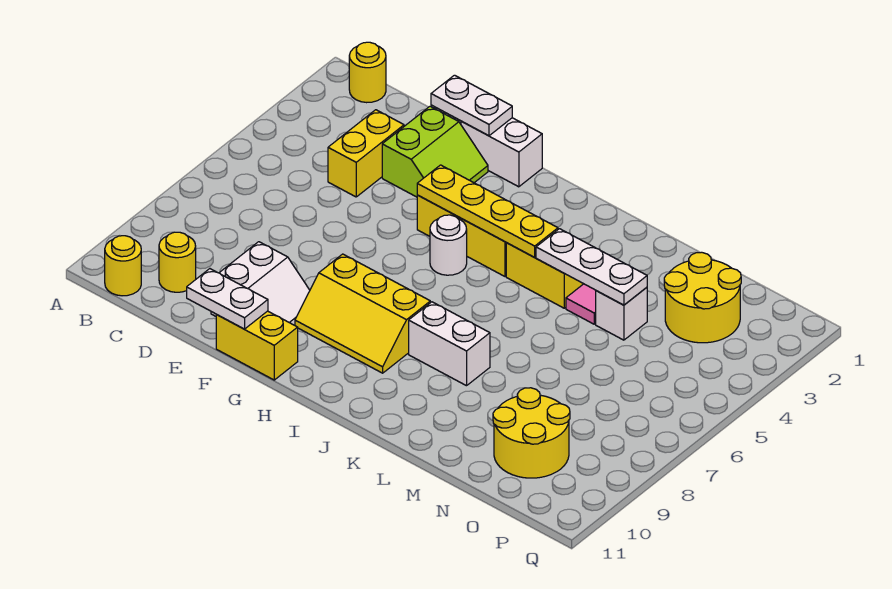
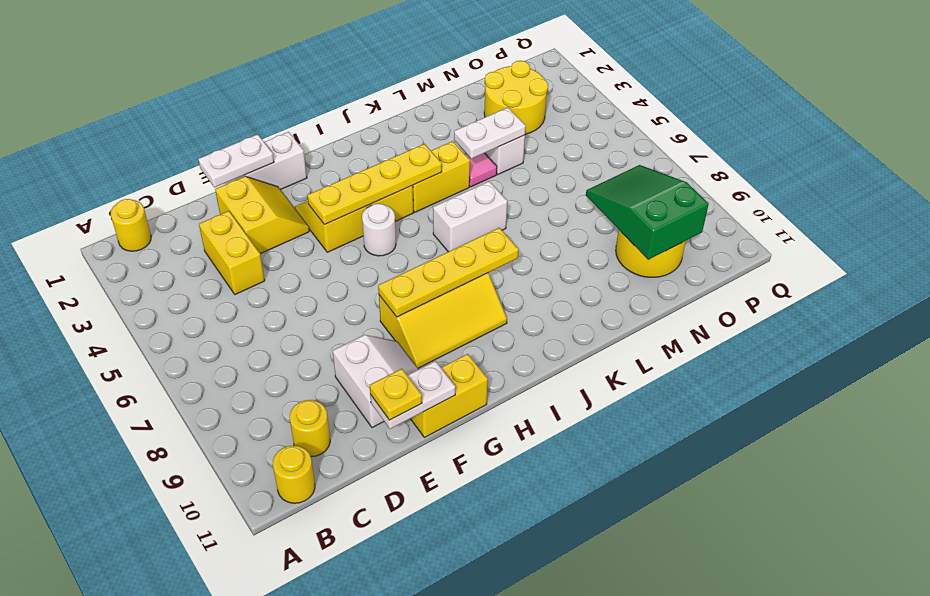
lime slope E2:F3 level 1 top E -> yellow slope E2:F3 level 1 top E
none -> yellow plate E11 level 3
none -> yellow plate G8:J8 level 2
white brick J8:K8 level 1 -> white brick J6:K6 level 1
white plate K4:M4 level 2 -> white plate L4:M4 level 2
none -> green slope N8:O10 level 2 top 10

